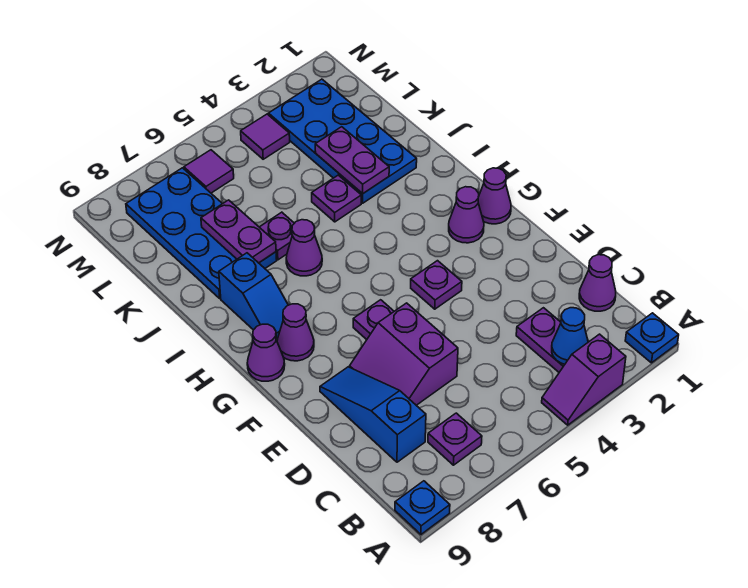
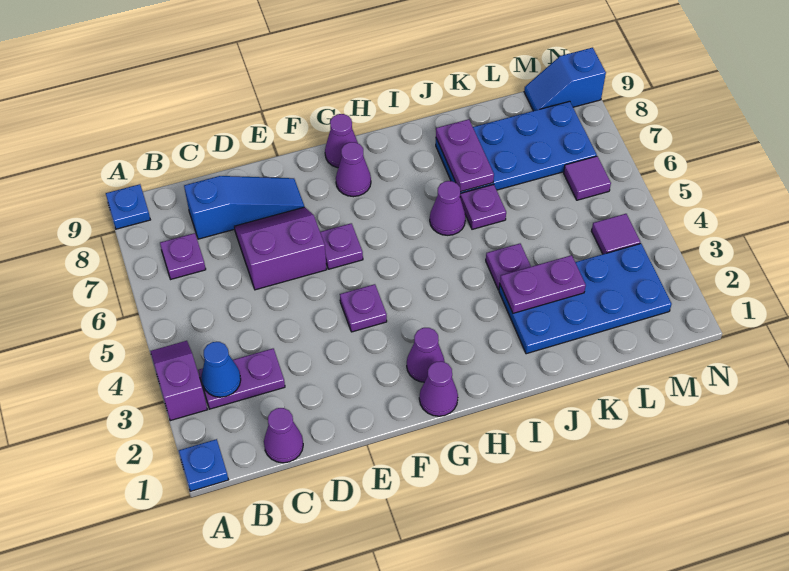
blue slope H8:I8 level 1 top I -> blue slope M9:N9 level 1 top N
purple plate J7:K7 level 2 -> purple plate J7:J8 level 2

